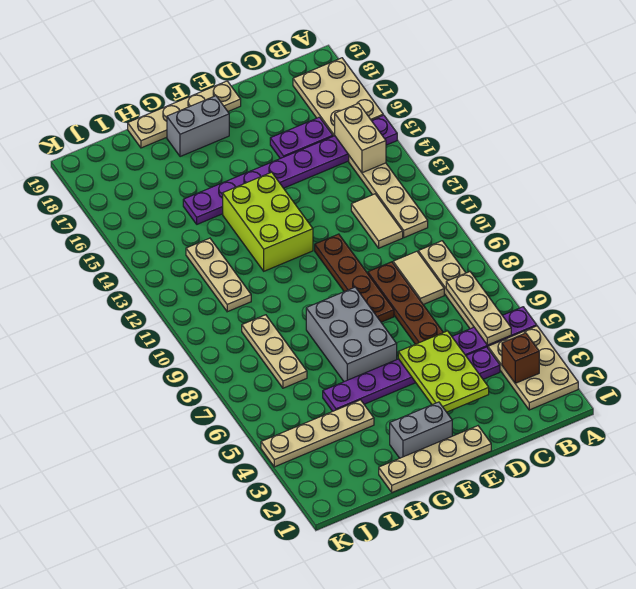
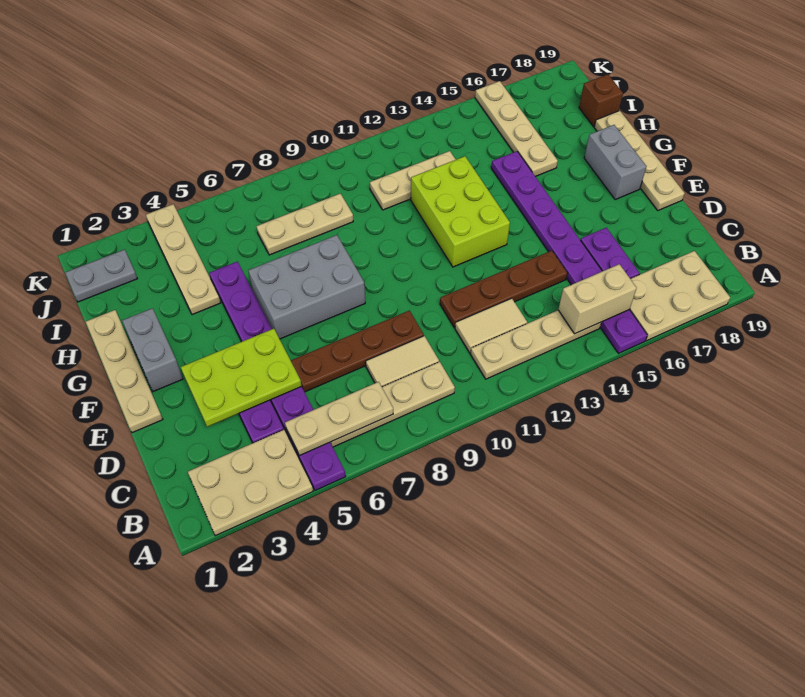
brown brick B3 level 2 -> brown brick I19 level 1
brown plate E8:E11 level 1 -> brown plate D11:D14 level 1
lime brick F12:G14 level 1 -> lime brick F12:H13 level 1
none -> tan plate H16:K16 level 1
none -> grey plate J1:J2 level 1

